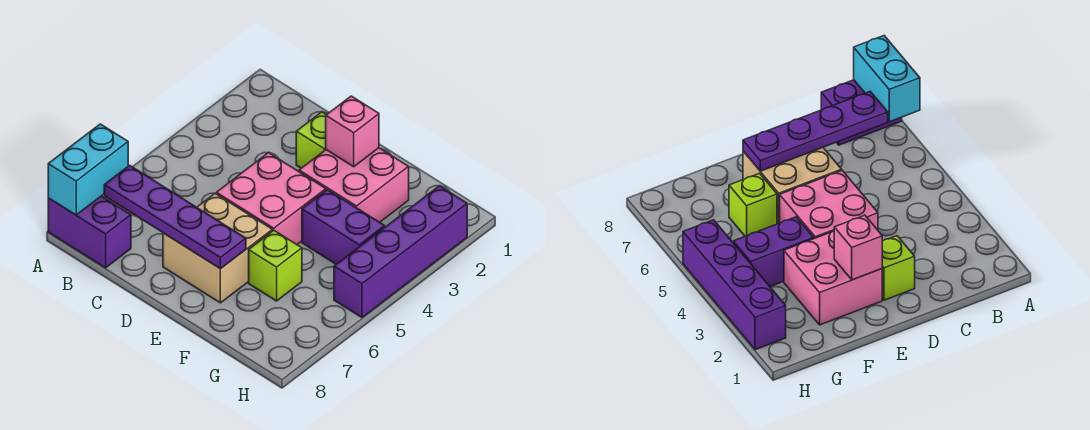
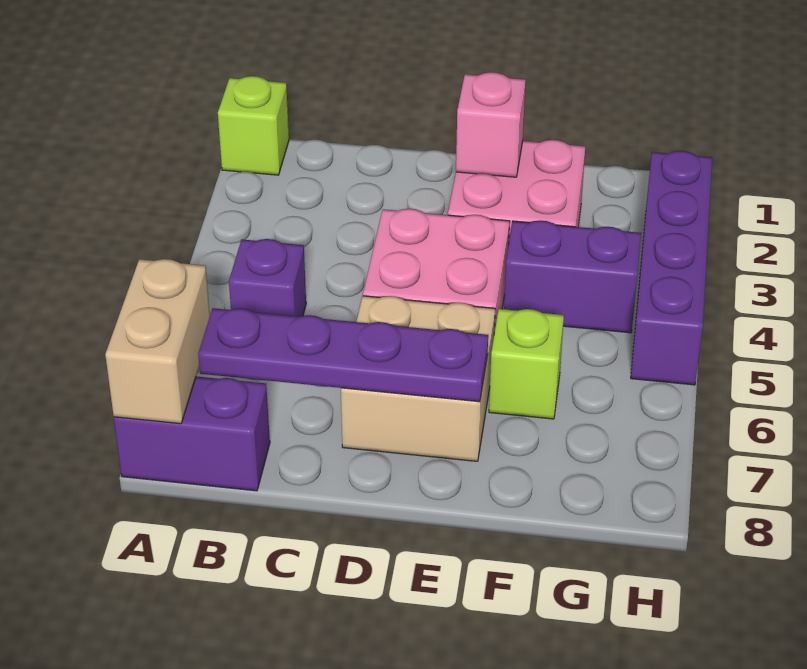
cyan brick A7:A8 level 2 -> tan brick A7:A8 level 2
none -> purple brick B5 level 1
lime brick D2 level 1 -> lime brick A1 level 1

